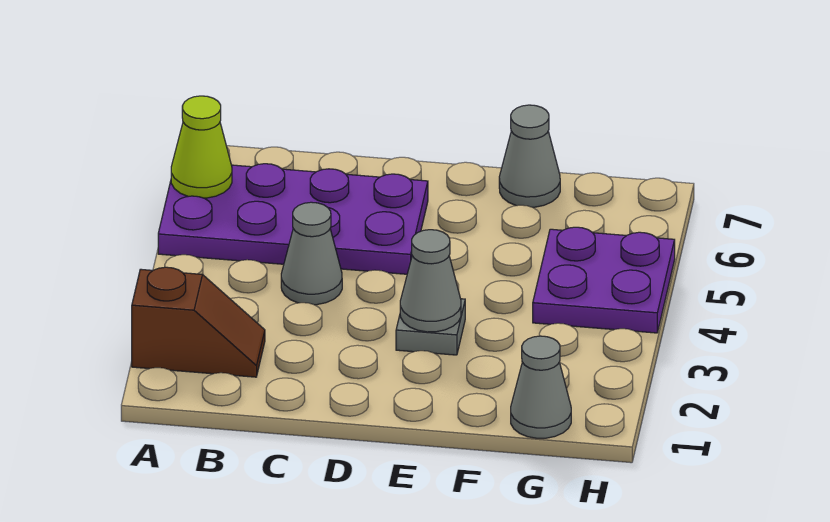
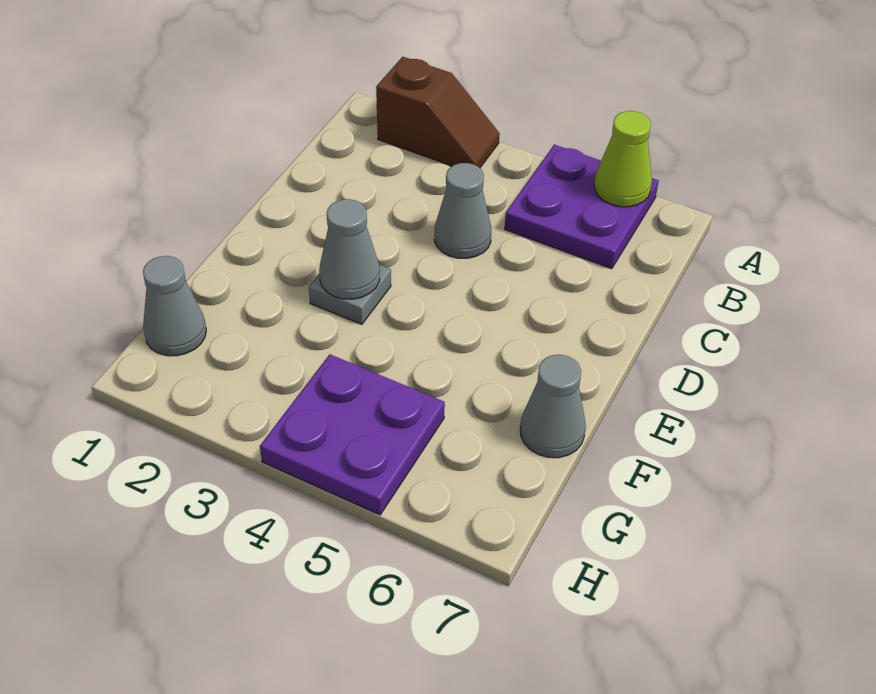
brown slope A2:B2 level 1 top A -> brown slope A2:A3 level 1 top 2
purple plate A5:D6 level 1 -> purple plate A5:B6 level 1

